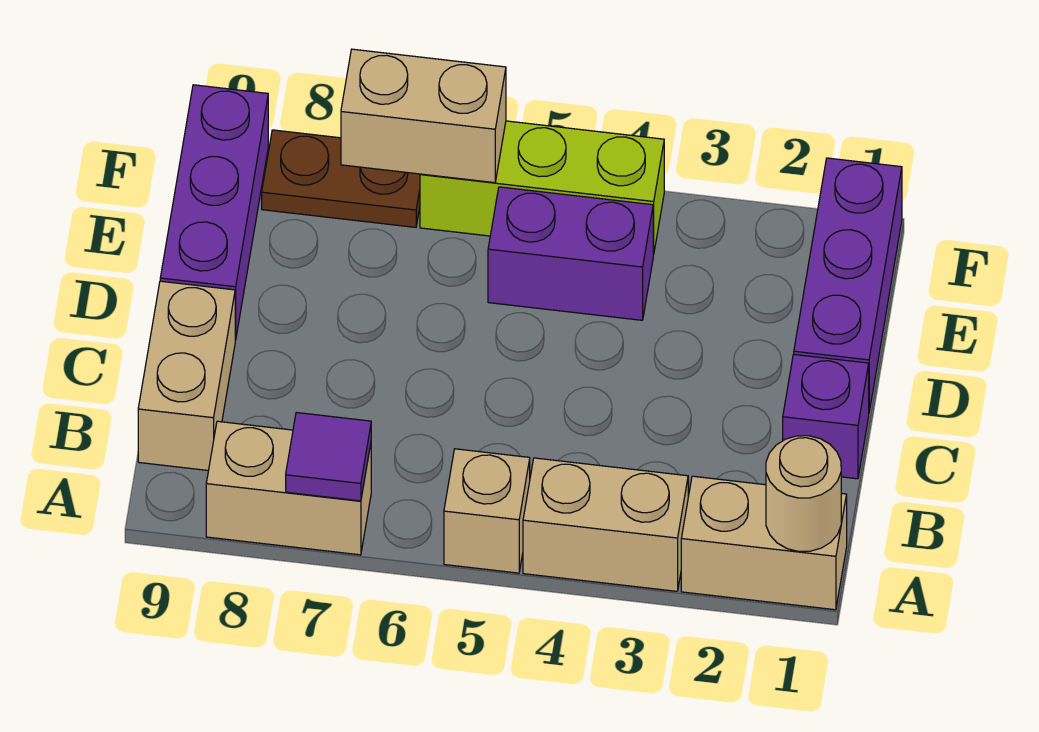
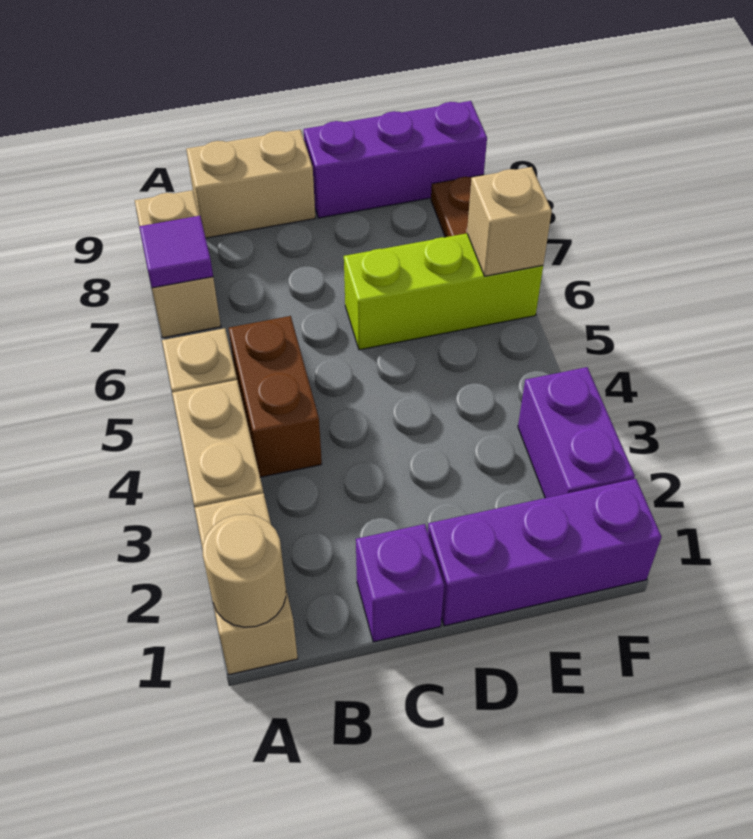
none -> brown brick B4:B5 level 1
purple brick E4:E5 level 1 -> purple brick F2:F3 level 1
lime brick F4:F6 level 1 -> lime brick D6:F6 level 1
tan brick F6:F7 level 2 -> tan brick F6 level 2

